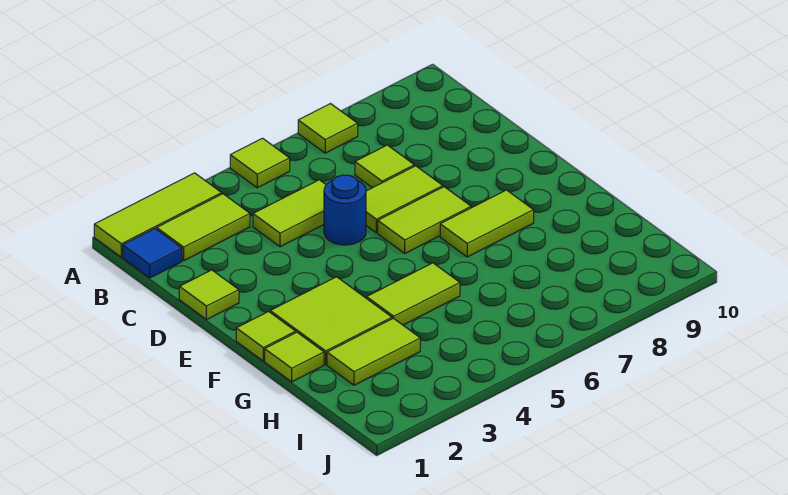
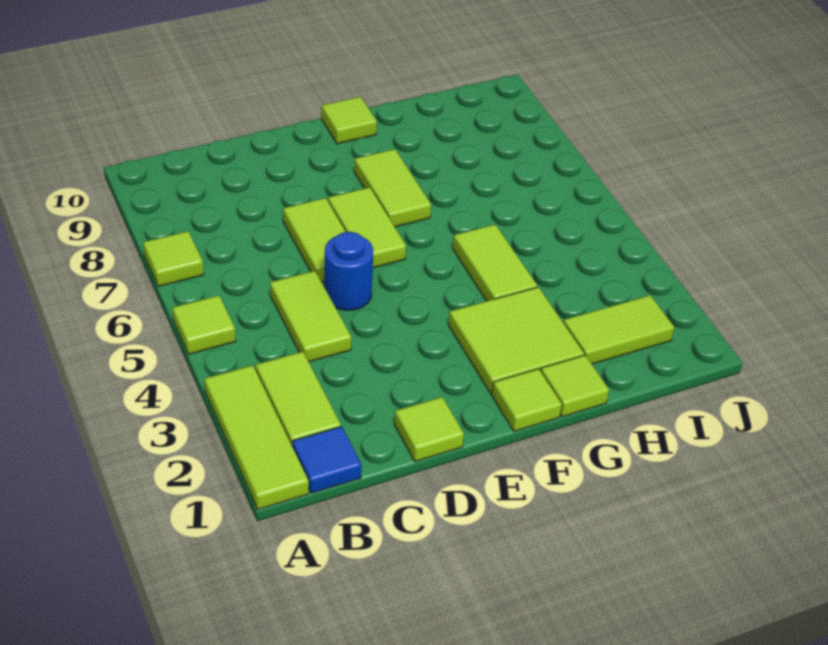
lime tile C7 level 1 -> lime tile F10 level 1
lime tile H2:H3 level 1 -> lime tile H2:I2 level 1

